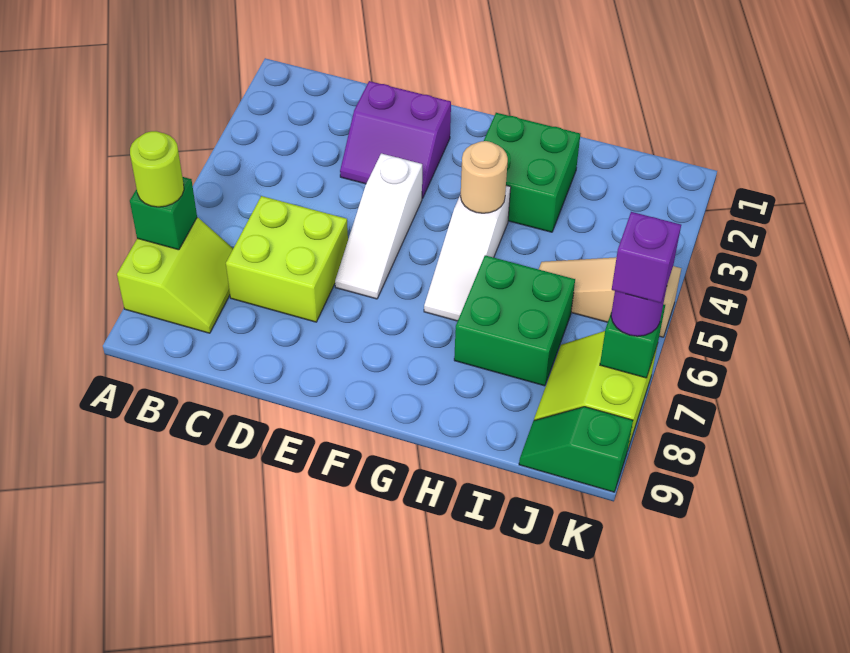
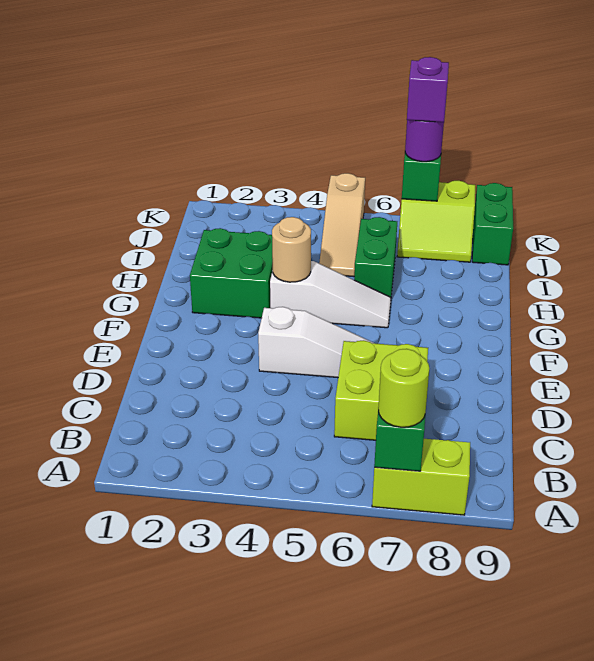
purple slope D2:E3 level 1 top 2 -> none
green brick H6:I7 level 1 -> green brick H6:I6 level 1
green slope J9:K9 level 1 top K -> green brick J9:K9 level 1

